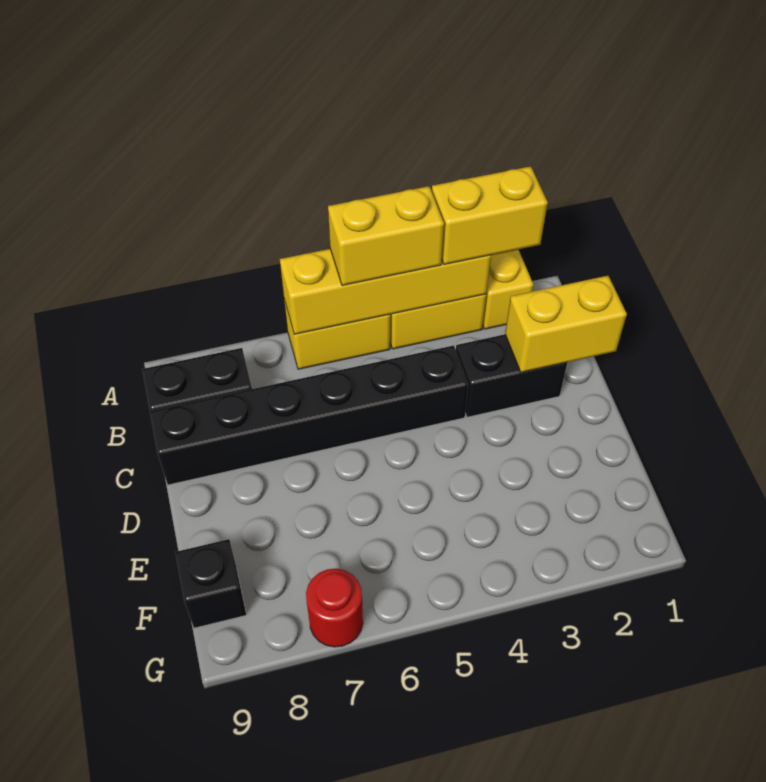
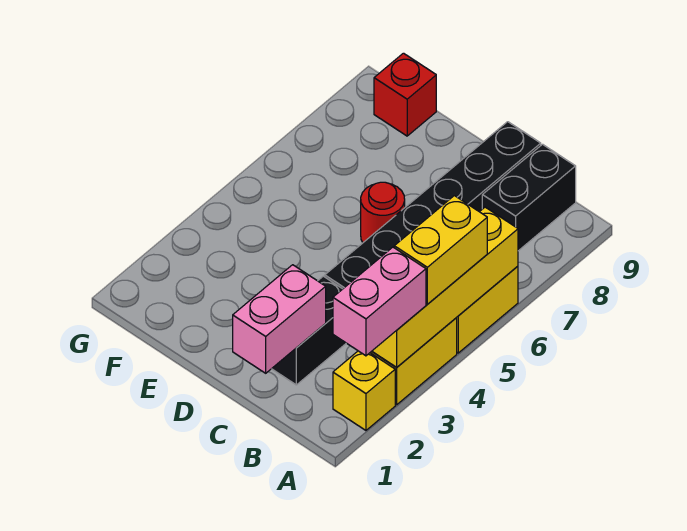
yellow brick A2:A3 level 3 -> pink brick A2:A3 level 3
yellow brick C1:C2 level 2 -> pink brick C1:C2 level 2
black brick F9 level 1 -> red brick F9 level 1
red round brick G7 level 1 -> red round brick D6 level 1

